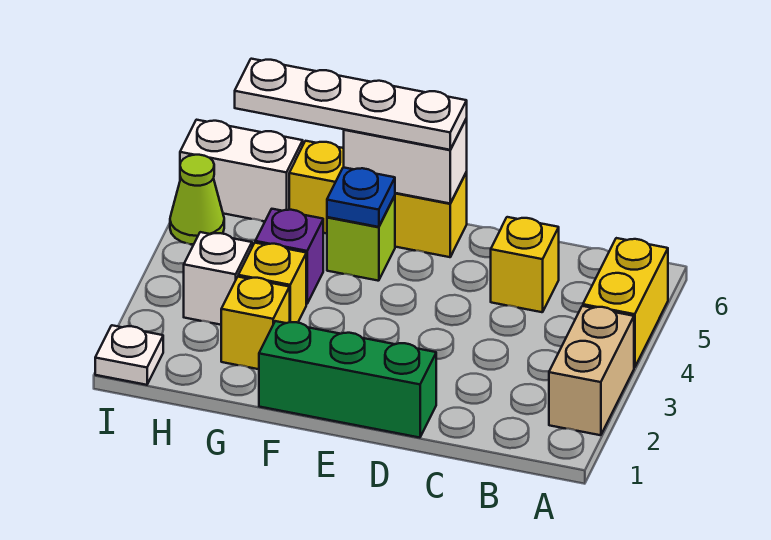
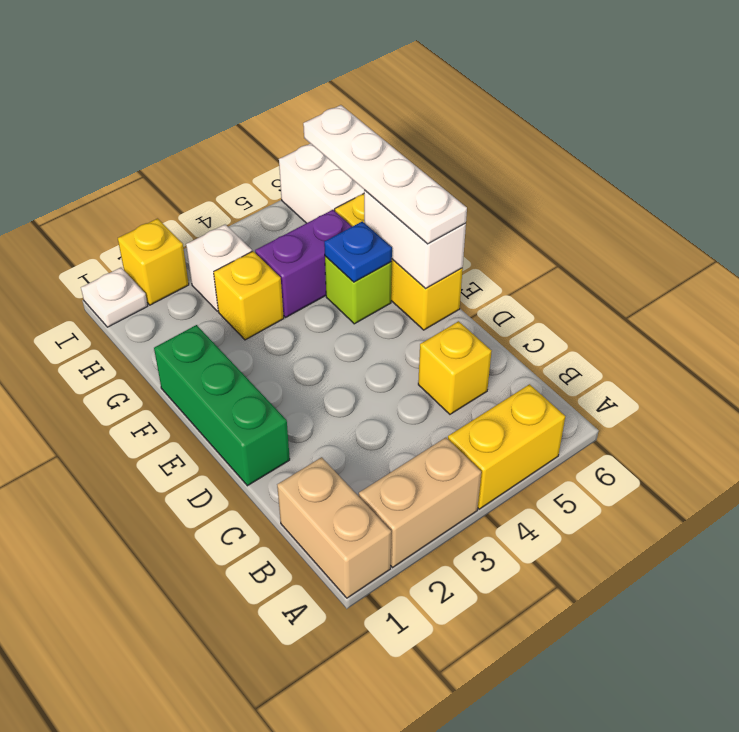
none -> tan brick A1:B1 level 1
yellow brick G2 level 1 -> yellow brick I2 level 1
purple brick G4 level 1 -> purple brick G4:G5 level 1
lime cone I5 level 1 -> none

